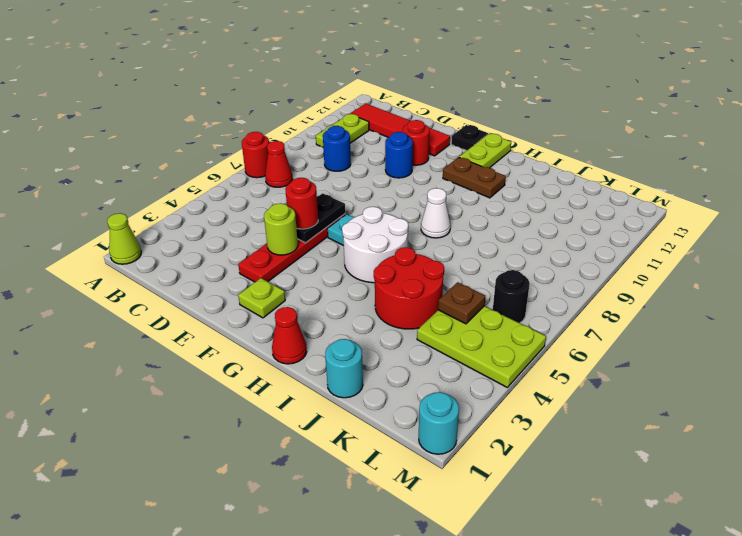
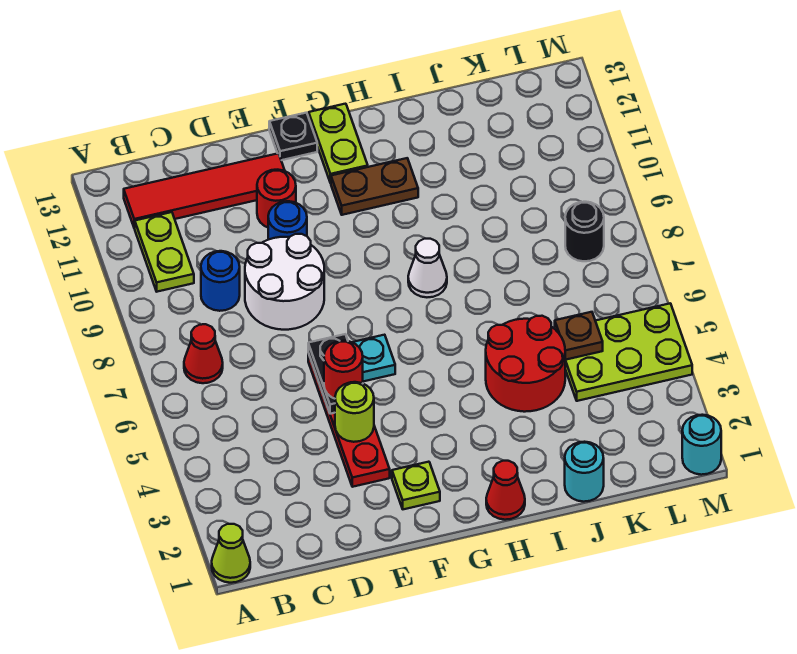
red round brick A7 level 1 -> none
white round brick G5:H6 level 1 -> white round brick D8:E9 level 1
black round brick L6 level 1 -> black round brick L8 level 1

